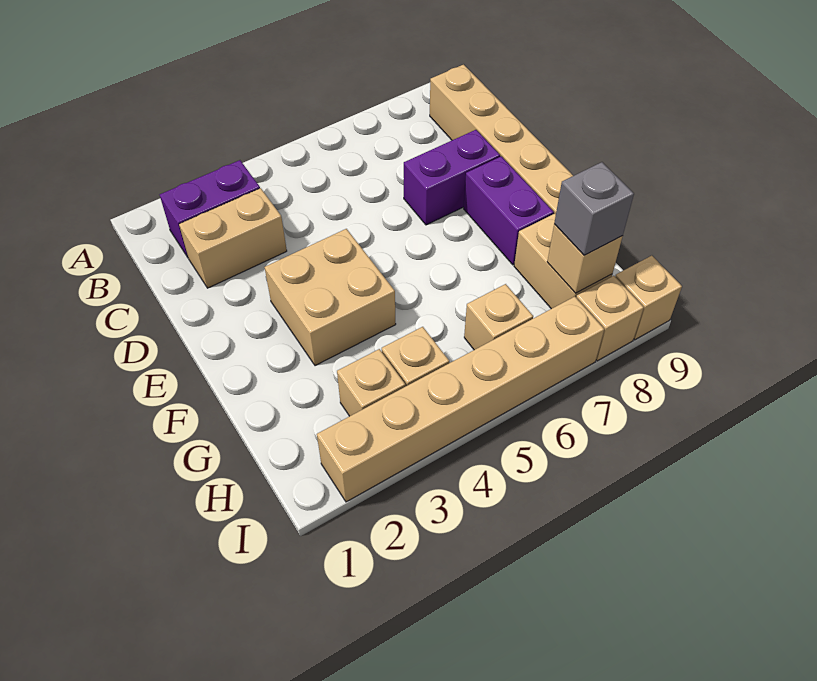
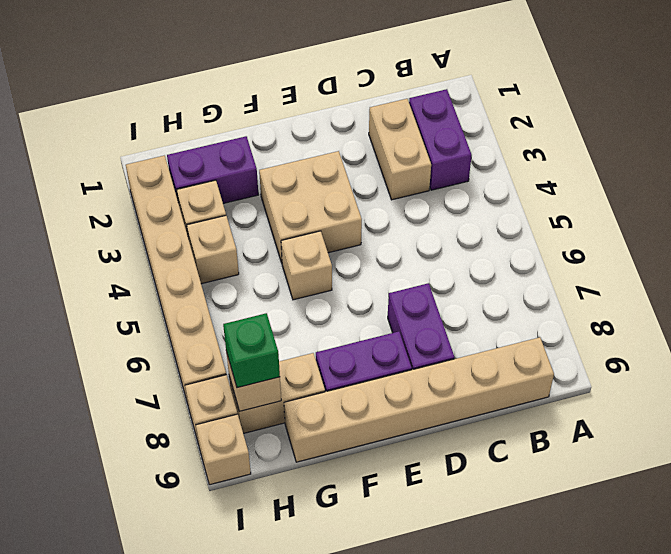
none -> purple brick G2:H2 level 1
tan brick H6 level 1 -> tan brick F5 level 1
grey brick H8 level 3 -> green brick H8 level 3

